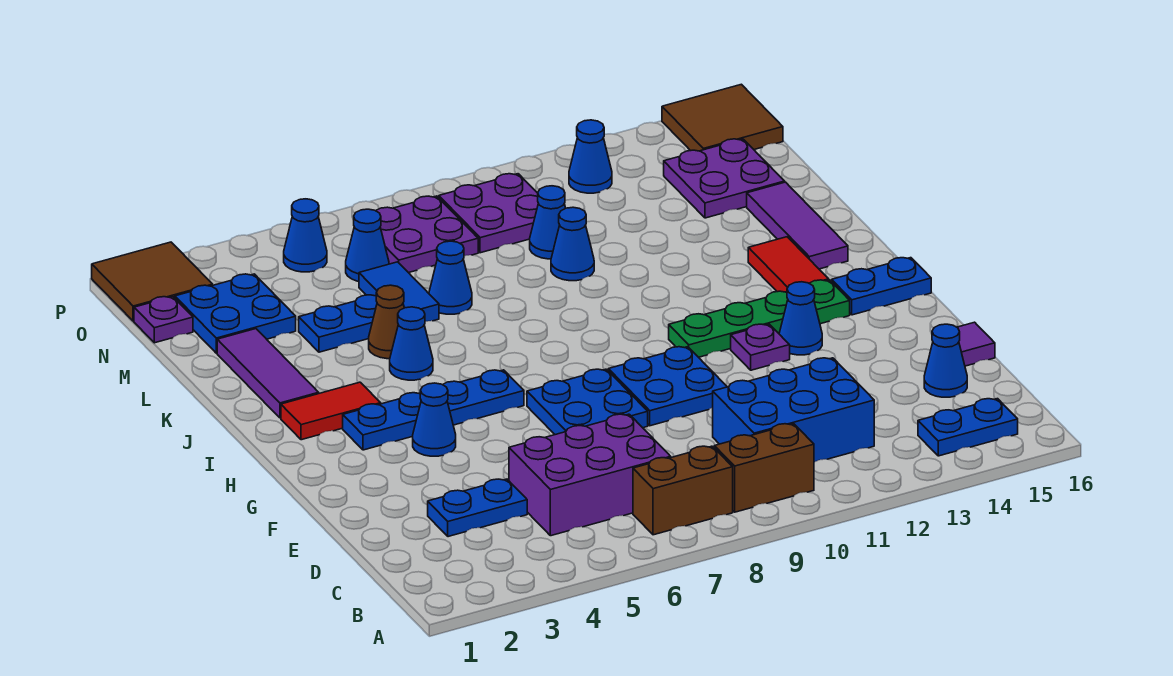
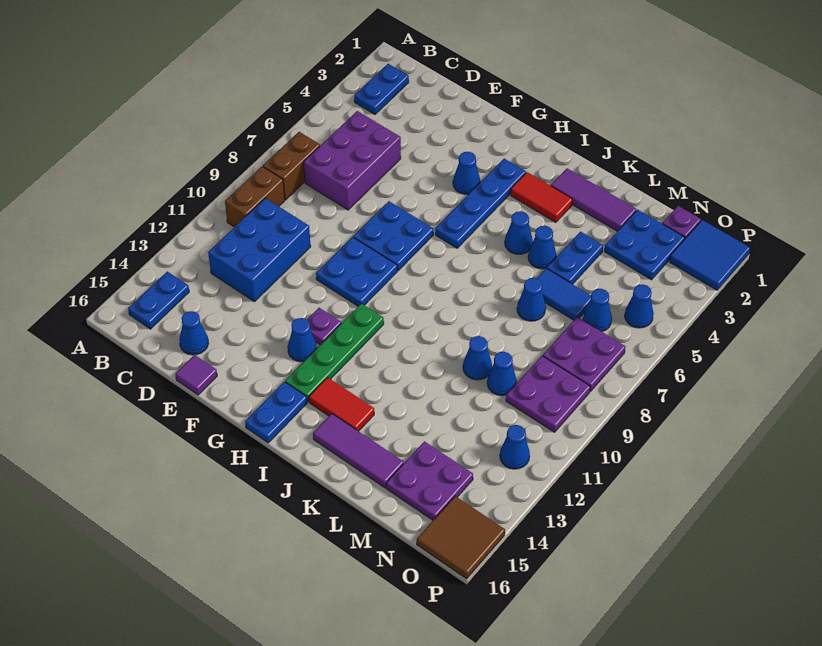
blue plate D3:D4 level 1 -> blue plate B2:B3 level 1
red tile I2:I3 level 1 -> red tile I3:J3 level 1
brown cone K5 level 1 -> blue cone K5 level 1
brown tile O1:P2 level 1 -> blue tile O1:P2 level 1

